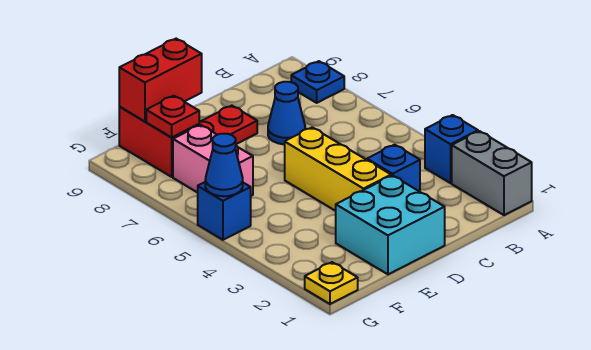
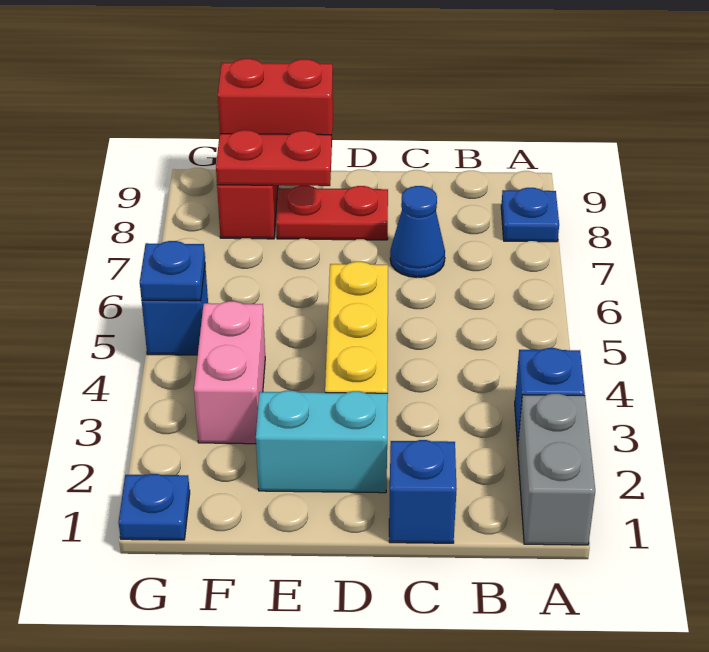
blue brick C3 level 1 -> blue brick C1 level 1
cyan brick D1:E2 level 1 -> cyan brick D2:E2 level 1
pink brick F6:F7 level 1 -> pink brick F3:F4 level 1
red plate F8 level 2 -> red plate E8:F8 level 2
yellow plate G1 level 1 -> blue plate G1 level 1
blue cone G5 level 2 -> blue plate G5 level 2

